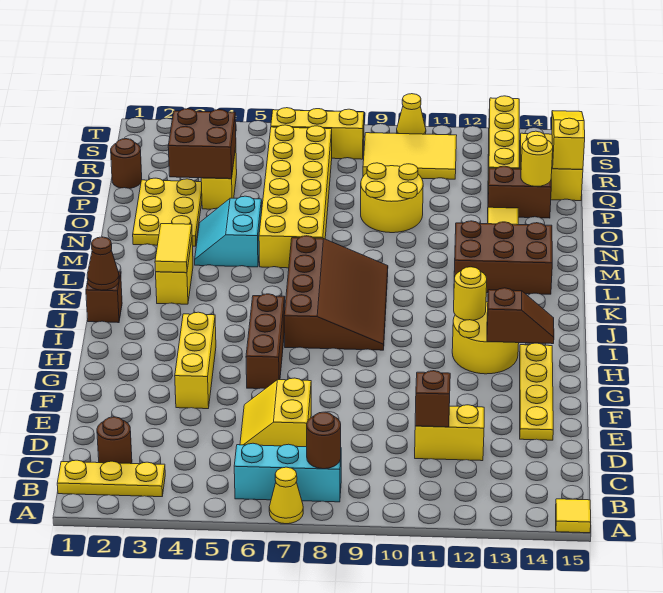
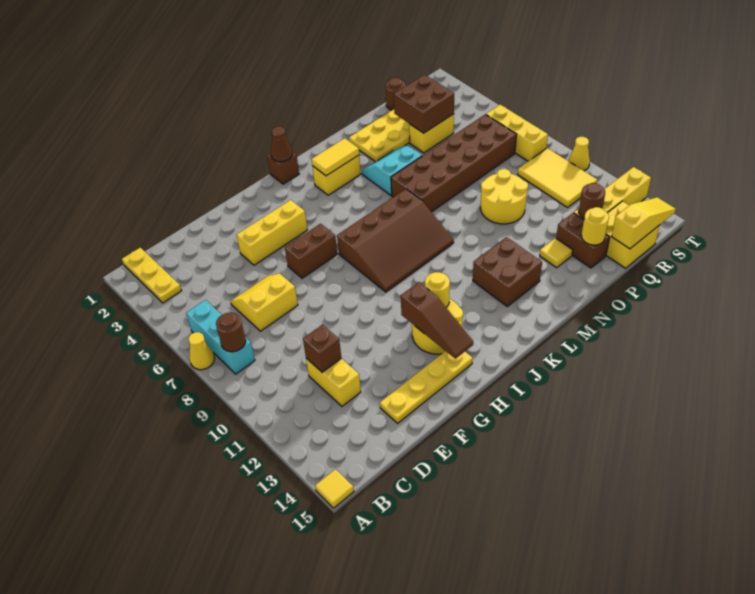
brown round brick C2 level 1 -> brown round brick Q13 level 2
brown brick G6:I6 level 1 -> brown brick G6:H6 level 1
brown slope H13:H14 level 2 top 13 -> brown slope H12:H14 level 2 top 12
brown brick L12:M14 level 1 -> brown brick L12:M13 level 1
yellow brick M6:R7 level 1 -> brown brick M6:R7 level 1

